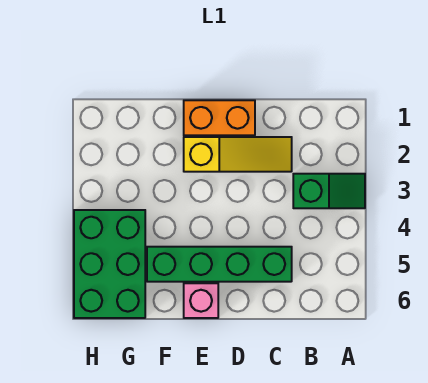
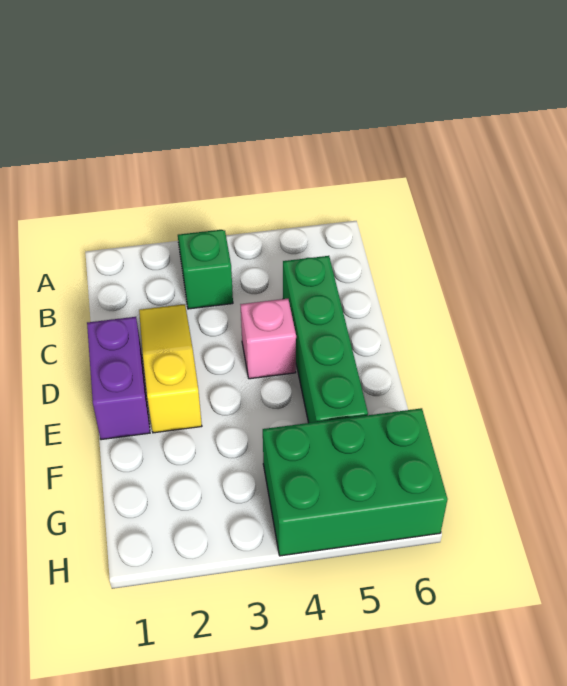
orange brick D1:E1 level 1 -> purple brick D1:E1 level 1
pink brick E6 level 1 -> pink brick D4 level 1

